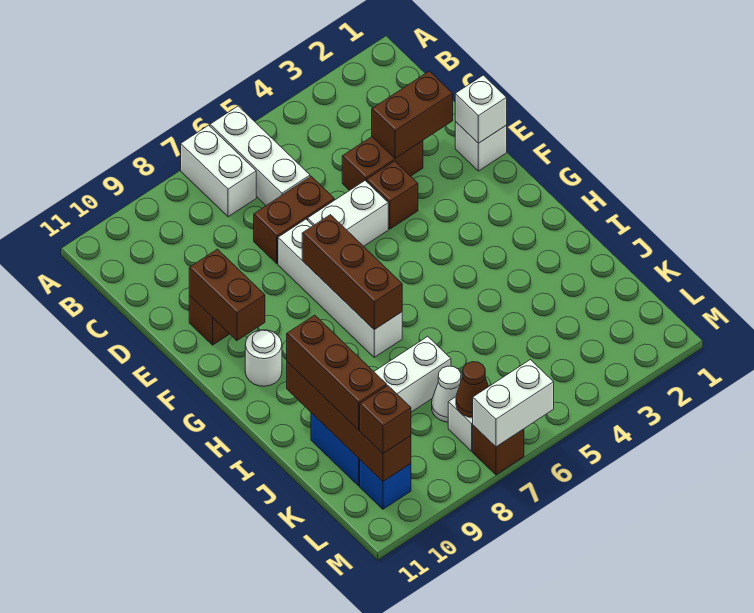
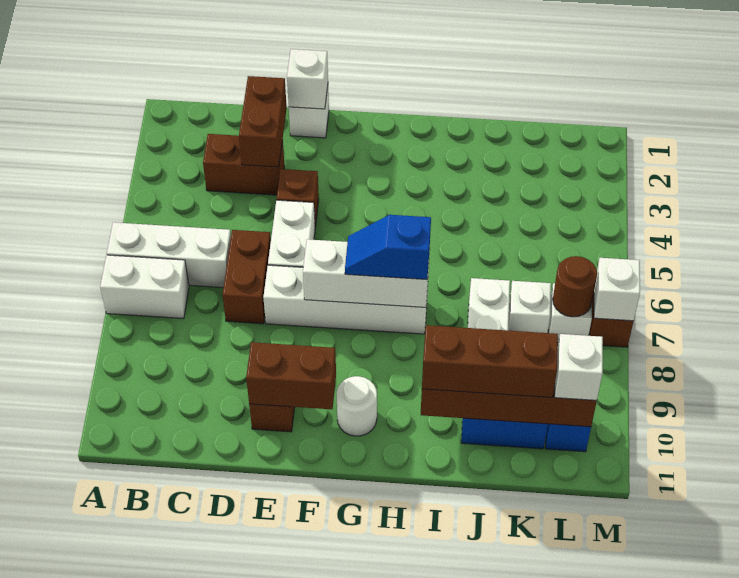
brown brick D3:D4 level 1 -> brown brick C3:D3 level 1
brown brick F7:H7 level 2 -> white brick F7:H7 level 2
none -> blue slope G7:H7 level 3 top H
white cone K7 level 1 -> white brick K7 level 1
brown cone L7 level 2 -> brown round brick L7 level 2
brown brick L10 level 3 -> white brick L10 level 3
white brick M6:M7 level 2 -> white brick M7 level 2

